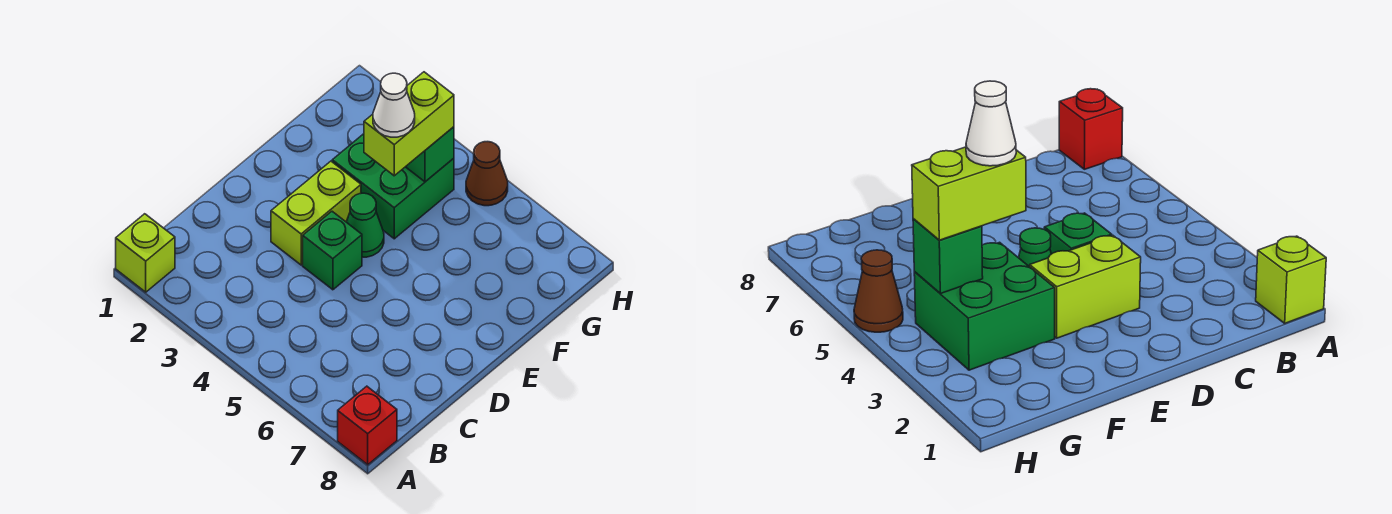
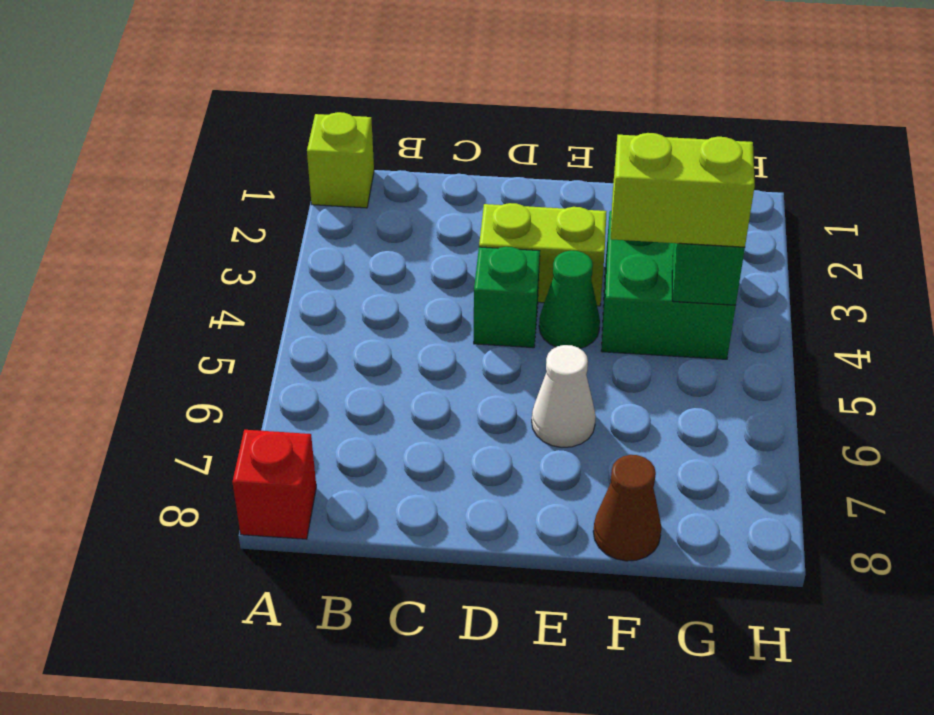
white cone F4 level 4 -> white cone E6 level 1
brown cone H5 level 1 -> brown cone F8 level 1

